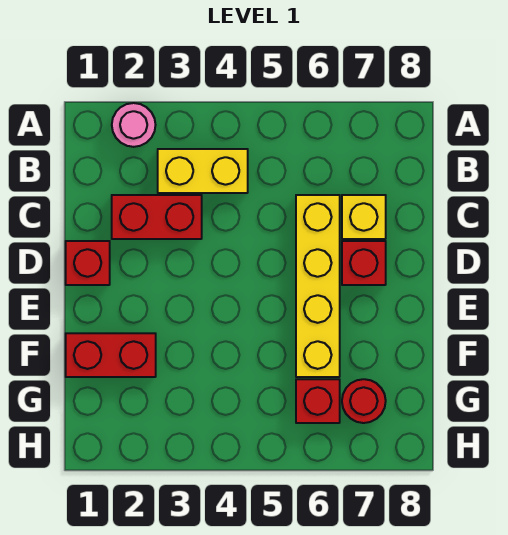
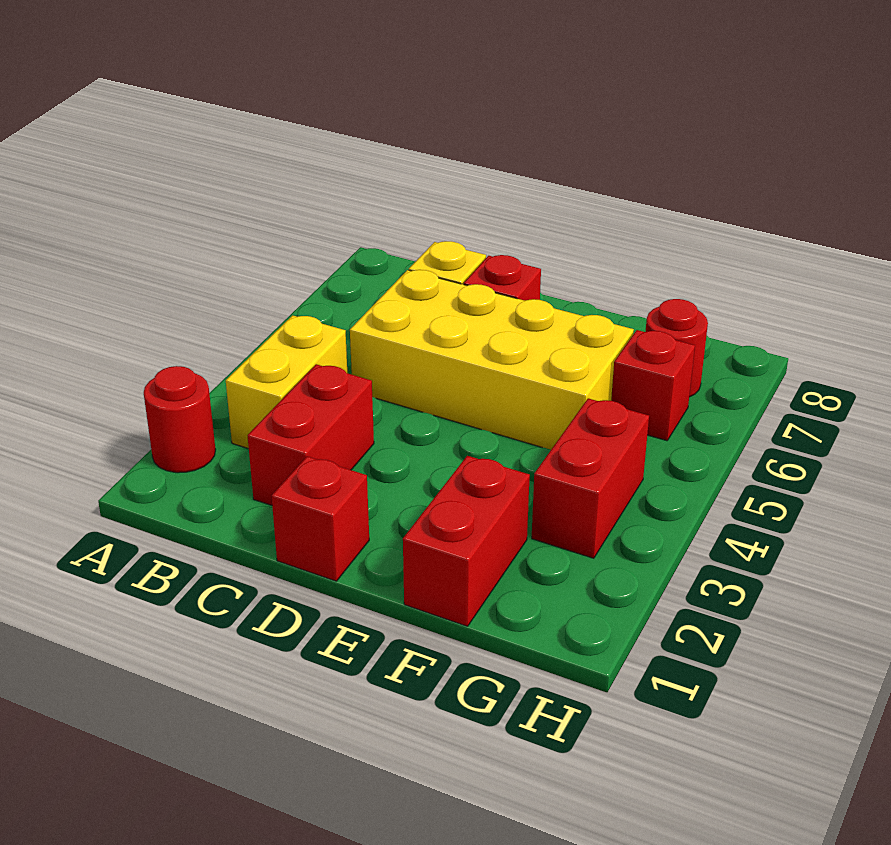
pink round brick A2 level 1 -> red round brick A2 level 1
yellow brick C6:F6 level 1 -> yellow brick C5:F6 level 1
none -> red brick G3:G4 level 1

